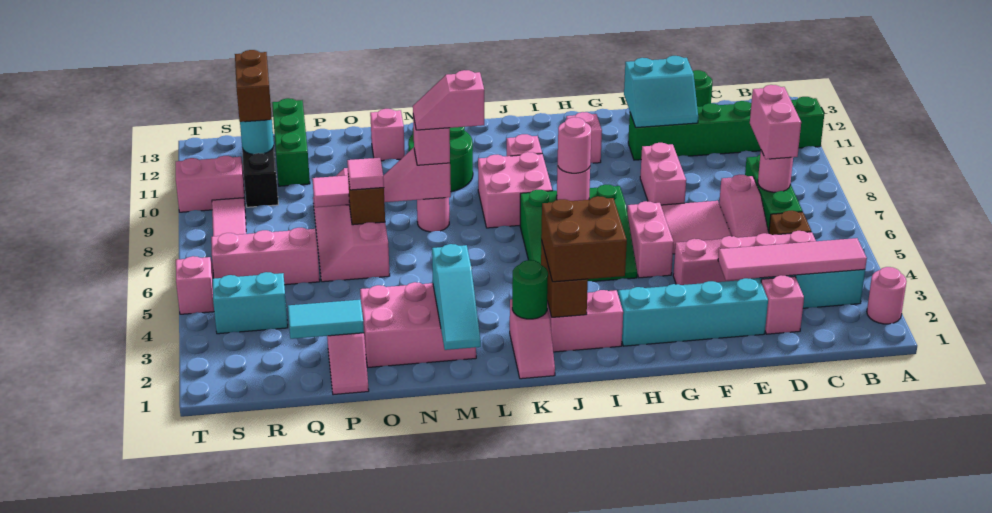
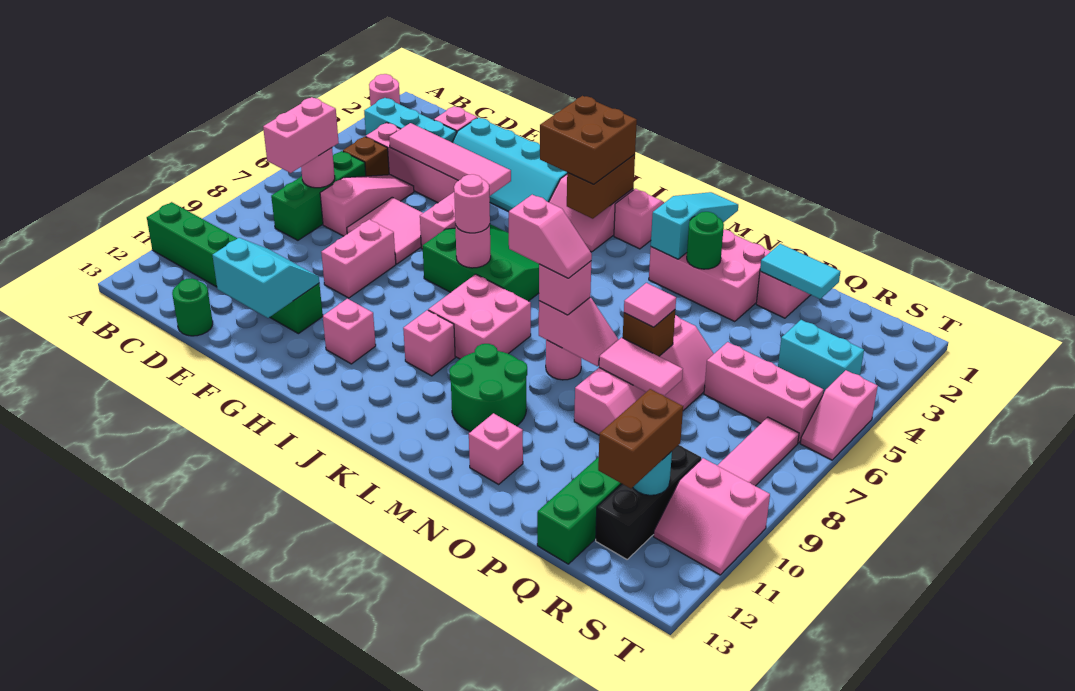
pink tile B3:E3 level 2 -> pink tile D4:G4 level 2
green round brick K2 level 2 -> green round brick N3 level 2

